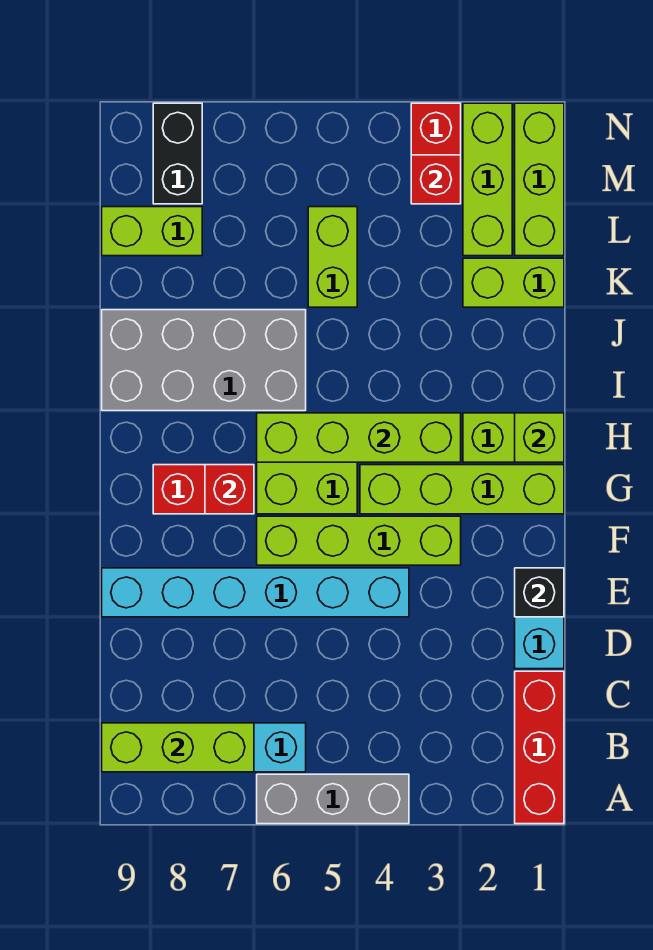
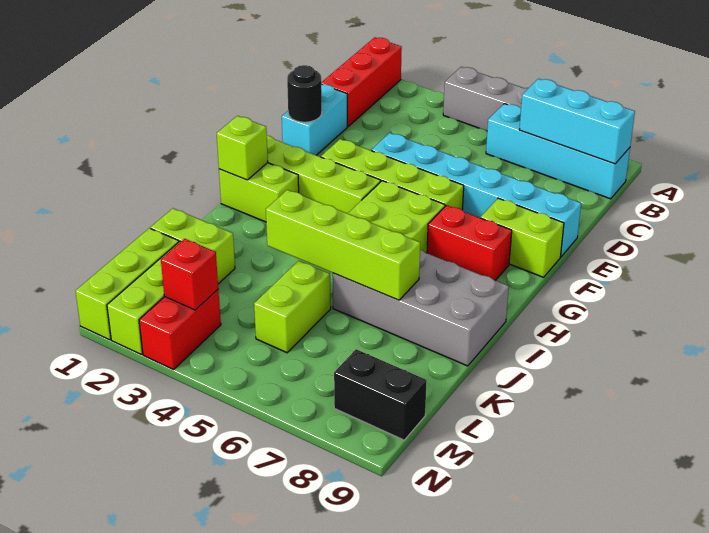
lime brick B7:B9 level 2 -> cyan brick B7:B9 level 2
black brick E1 level 2 -> black round brick E1 level 2
red brick G7 level 2 -> none
lime brick H3:H6 level 2 -> lime brick J4:J7 level 2
lime brick L8:L9 level 1 -> lime brick F8:F9 level 1
black brick M8:N8 level 1 -> black brick M8:M9 level 1

